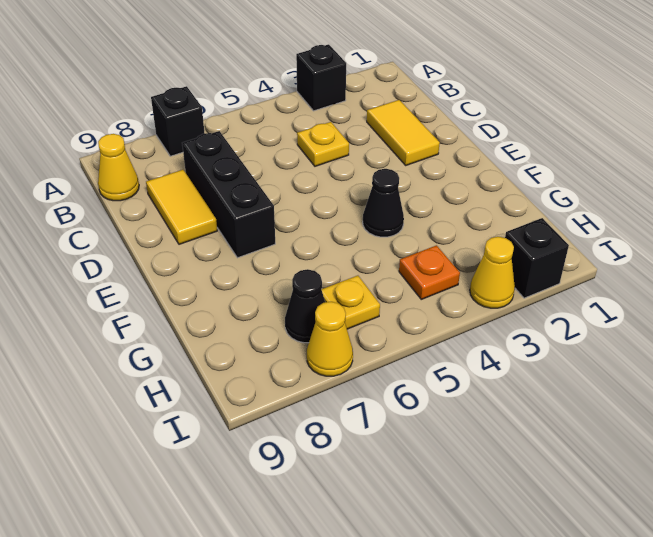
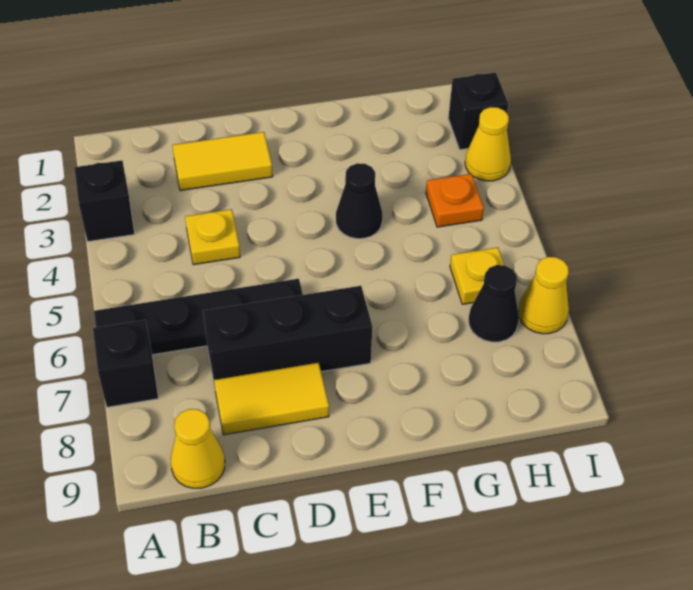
none -> black plate A6:D6 level 1

